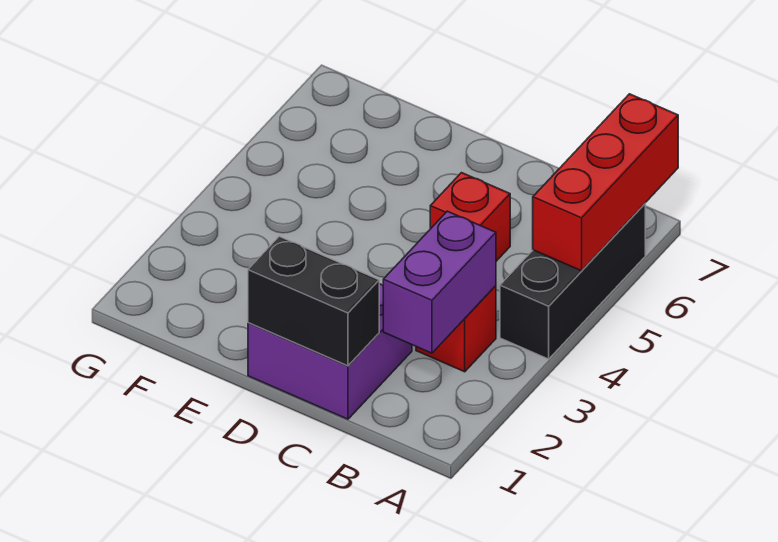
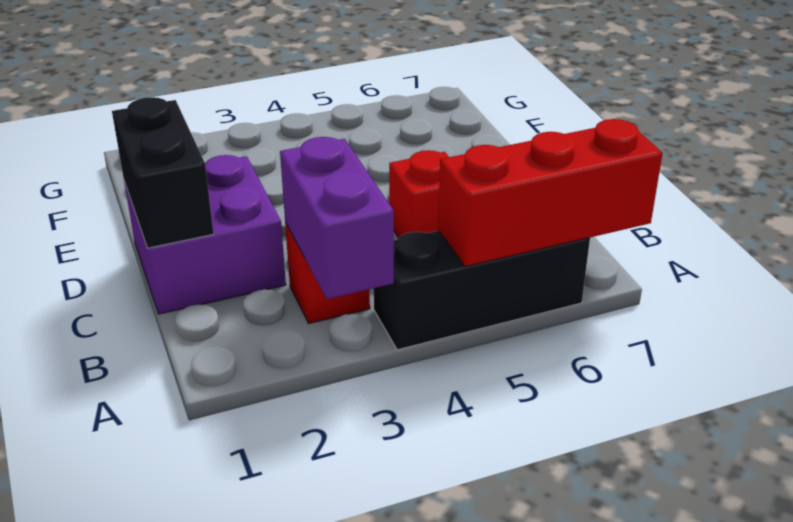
purple brick B2:B3 level 2 -> purple brick A3:B3 level 2

